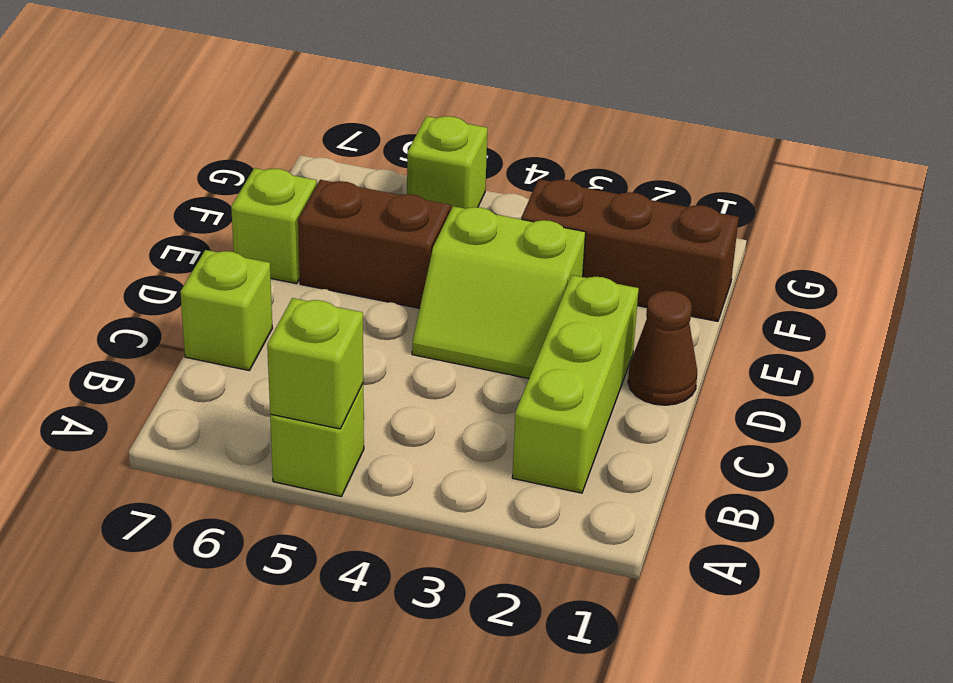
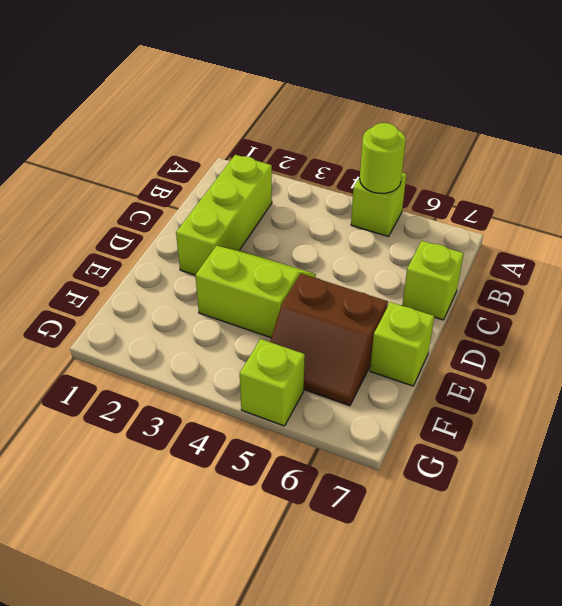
lime brick A5 level 2 -> lime round brick A5 level 2
brown cone D1 level 1 -> none
brown brick F1:F3 level 1 -> none

